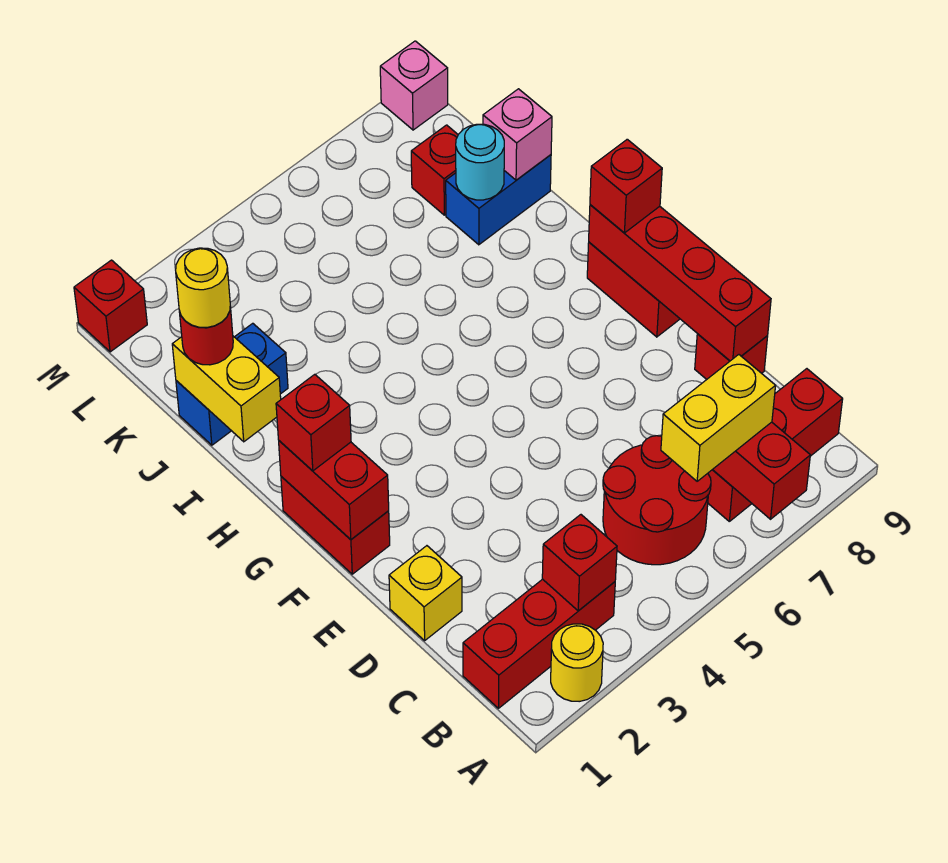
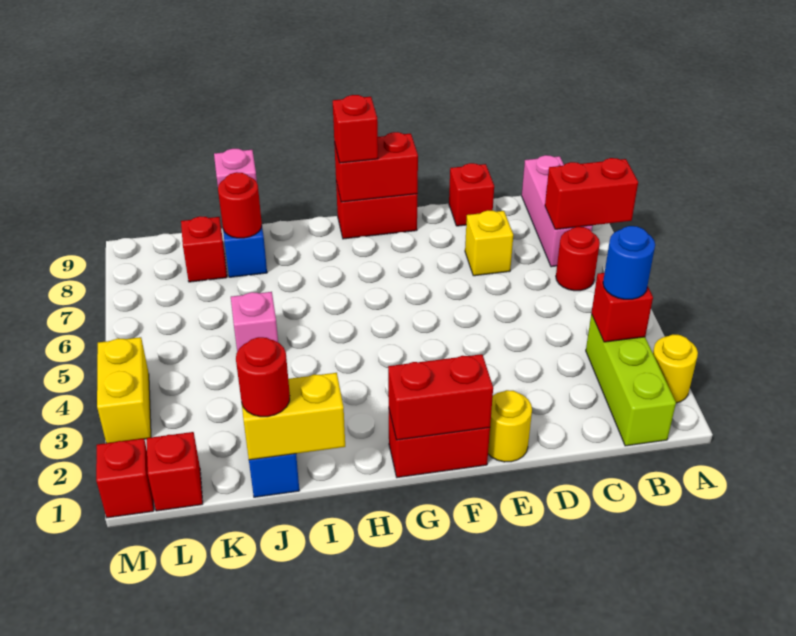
red brick B1:B3 level 1 -> lime brick B1:B3 level 1
none -> blue round brick B3 level 3
red round brick B5:C6 level 1 -> red round brick B6 level 1
yellow brick B6:B7 level 3 -> yellow brick M3:M4 level 1
red brick B7:B9 level 1 -> pink brick B7:B9 level 1
yellow brick D1 level 1 -> yellow brick D7 level 1
red brick D9:G9 level 2 -> red brick F9:G9 level 2
red brick G1 level 3 -> red brick L1 level 1
yellow round brick J1 level 4 -> yellow round brick E1 level 1
cyan round brick J8 level 2 -> red round brick J8 level 2
pink brick M9 level 1 -> pink brick J5 level 1

